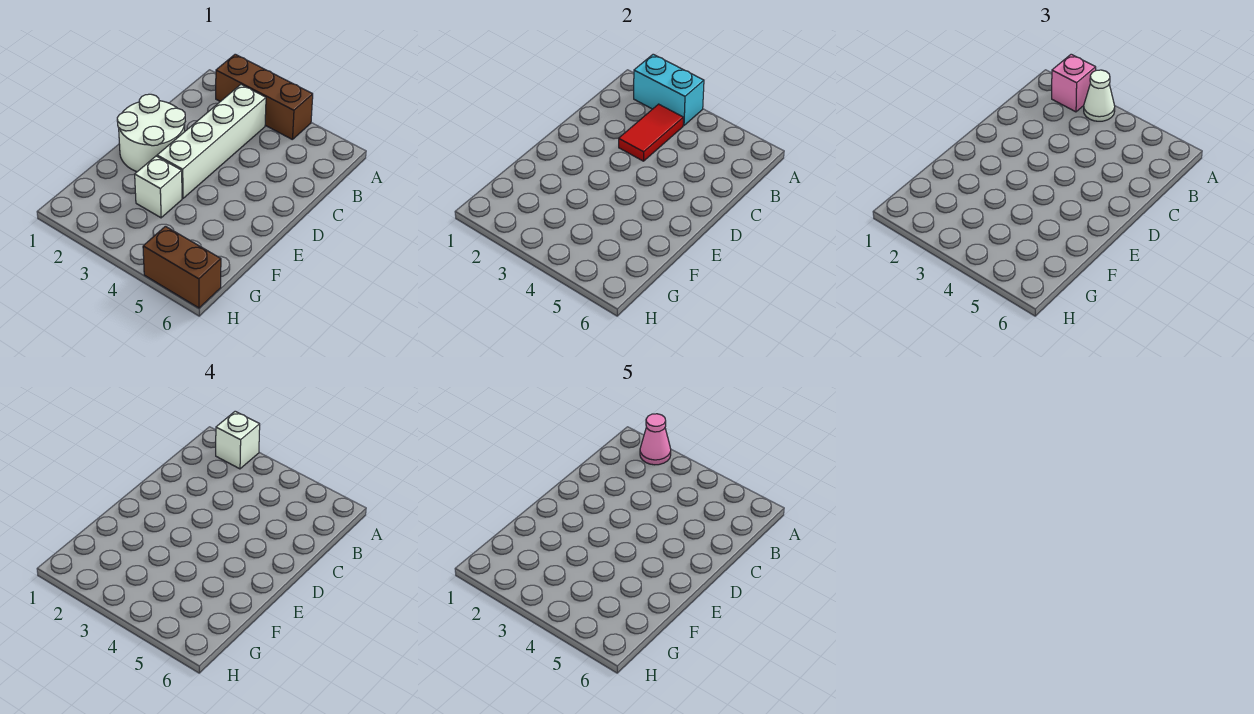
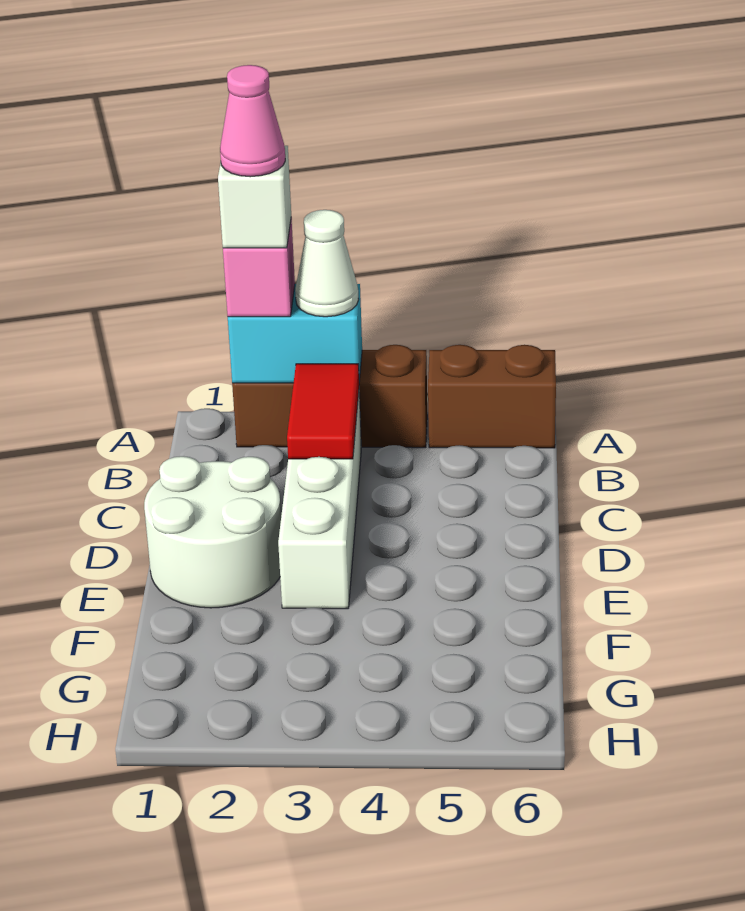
white brick F3 level 1 -> none
brown brick H5:H6 level 1 -> brown brick A5:A6 level 1

